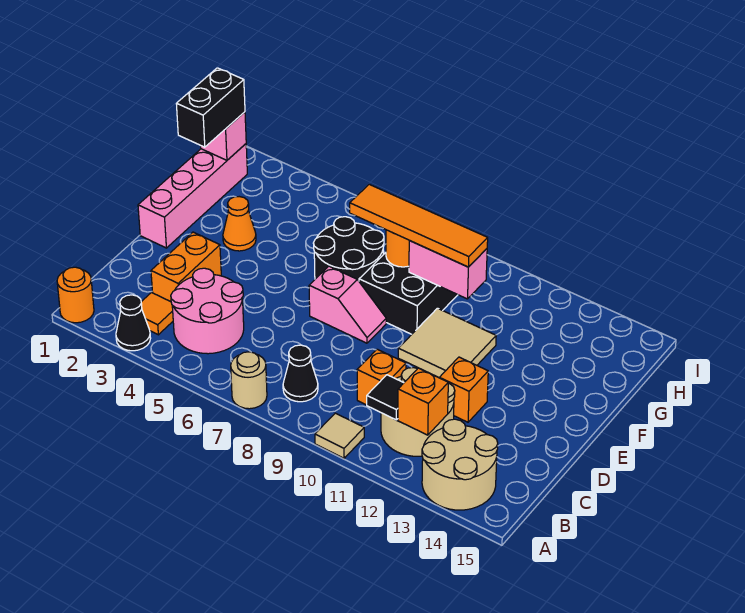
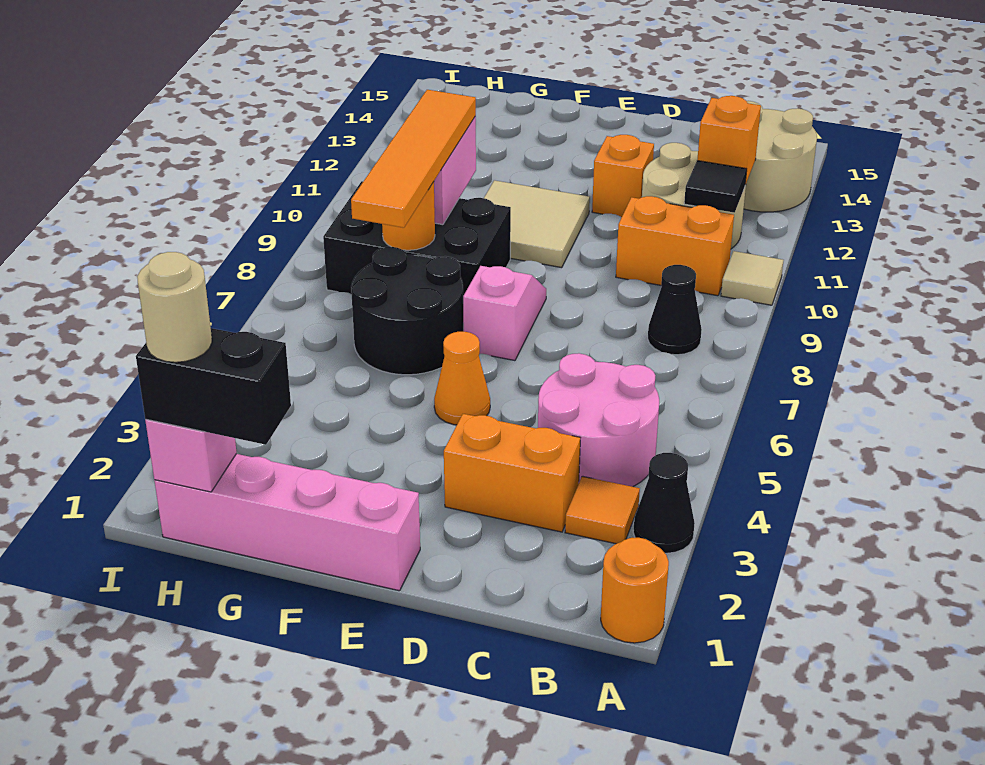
tan round brick A7 level 1 -> tan round brick H1 level 4
orange brick C10 level 1 -> orange brick B10:C10 level 1
orange cone F3 level 1 -> orange cone E5 level 1

